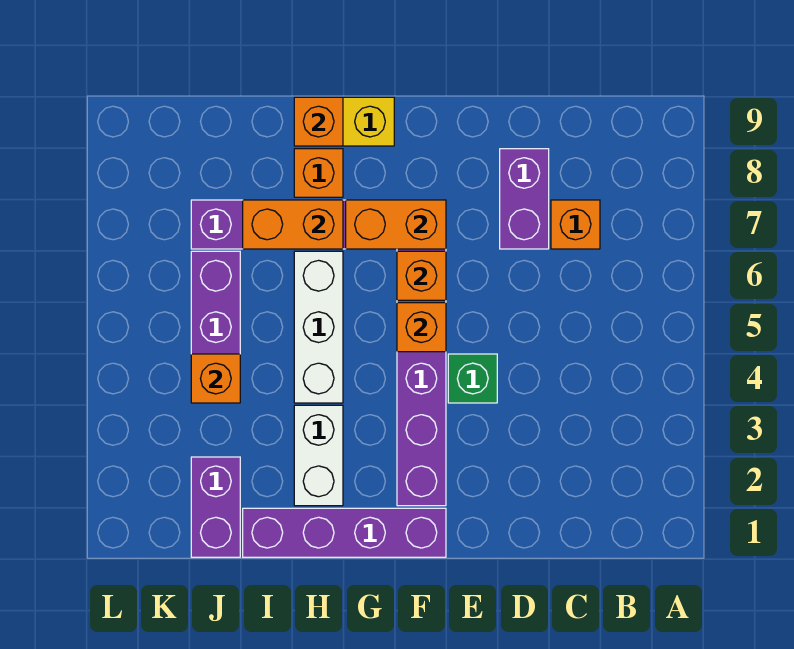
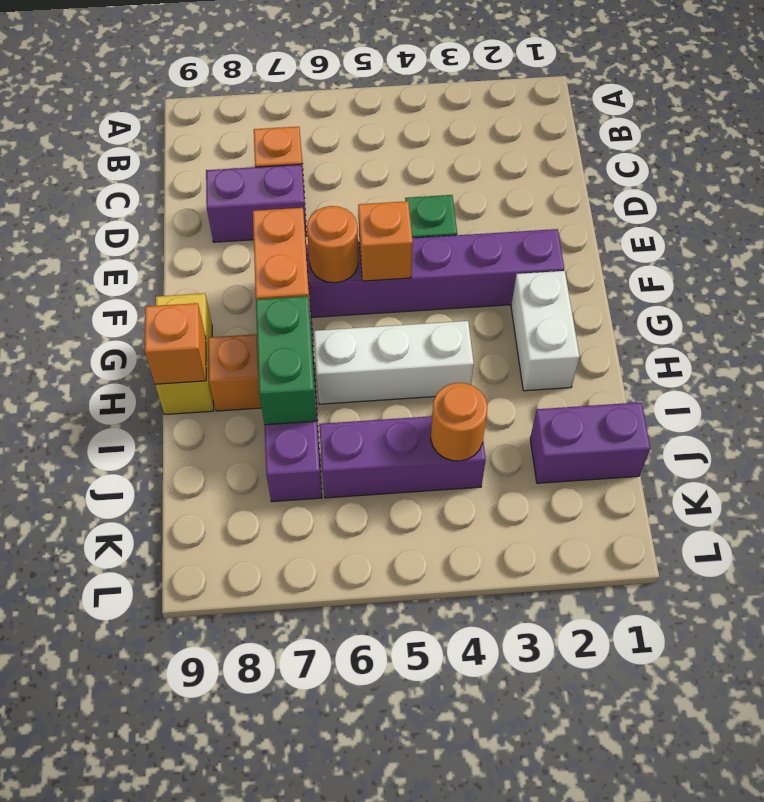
purple brick F1:I1 level 1 -> none
orange brick F6 level 2 -> orange round brick F6 level 2
white brick H2:H3 level 1 -> white brick G2:H2 level 1
orange brick H7:I7 level 2 -> green brick H7:I7 level 2
orange brick J4 level 2 -> orange round brick J4 level 2

